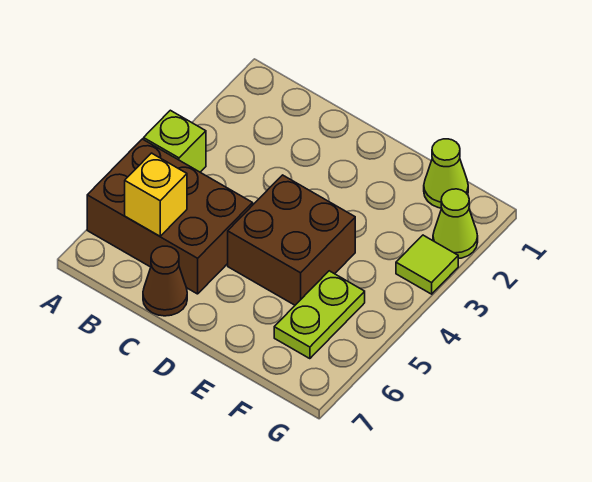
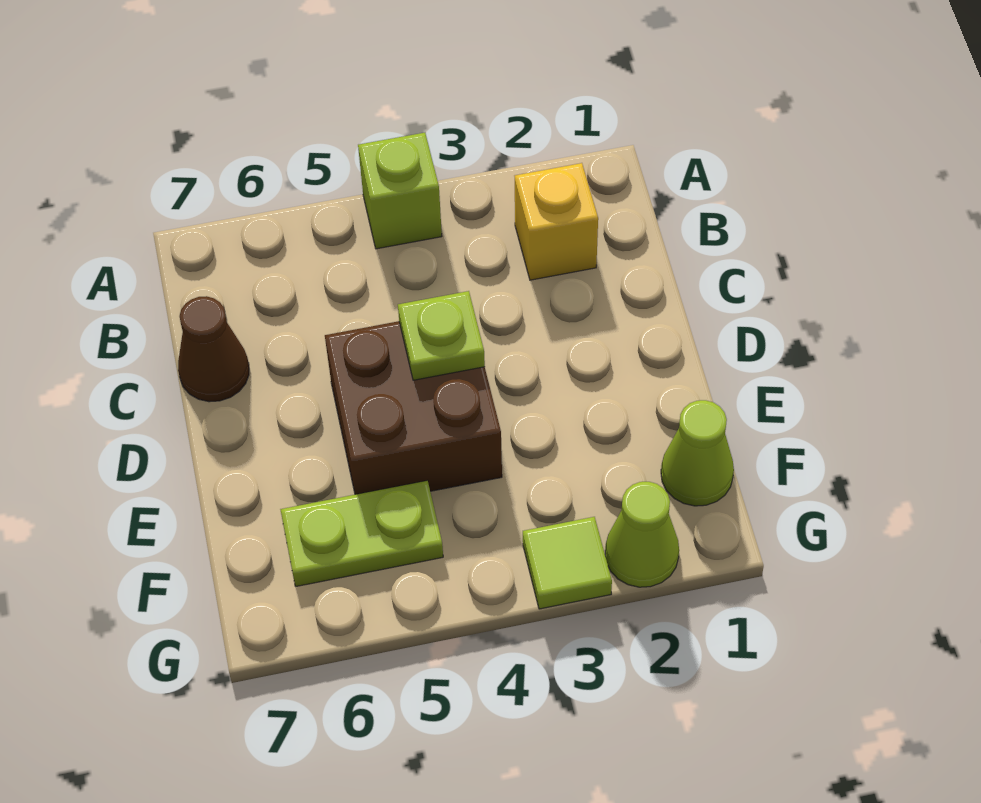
brown brick A5:C6 level 1 -> none
yellow brick B6 level 2 -> yellow brick B2 level 1
none -> lime plate D4 level 2

